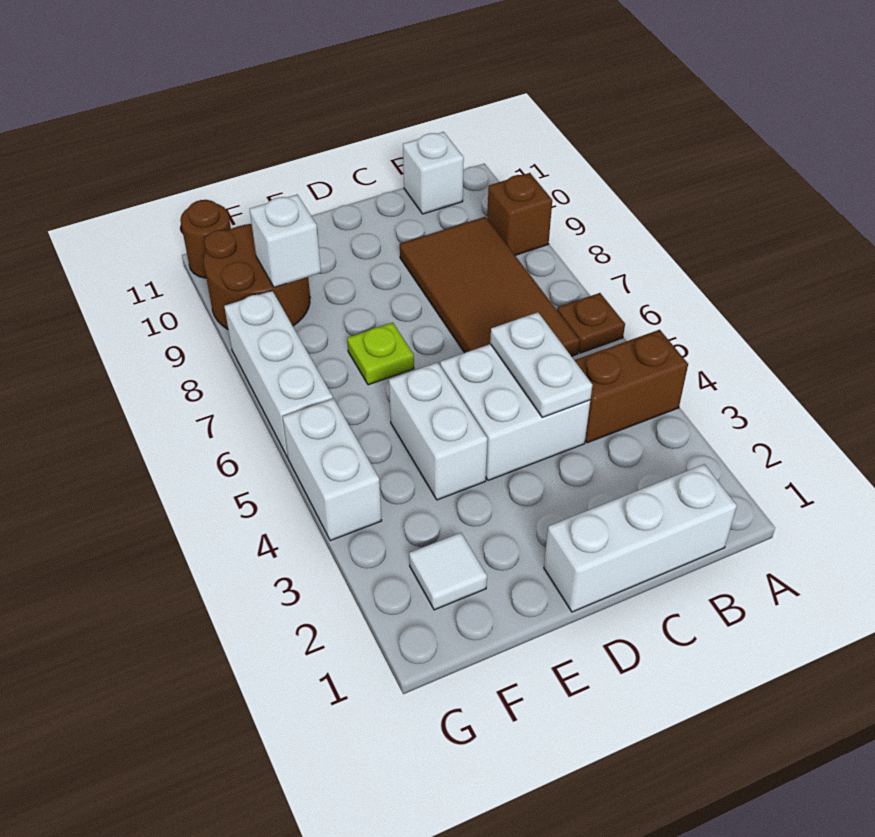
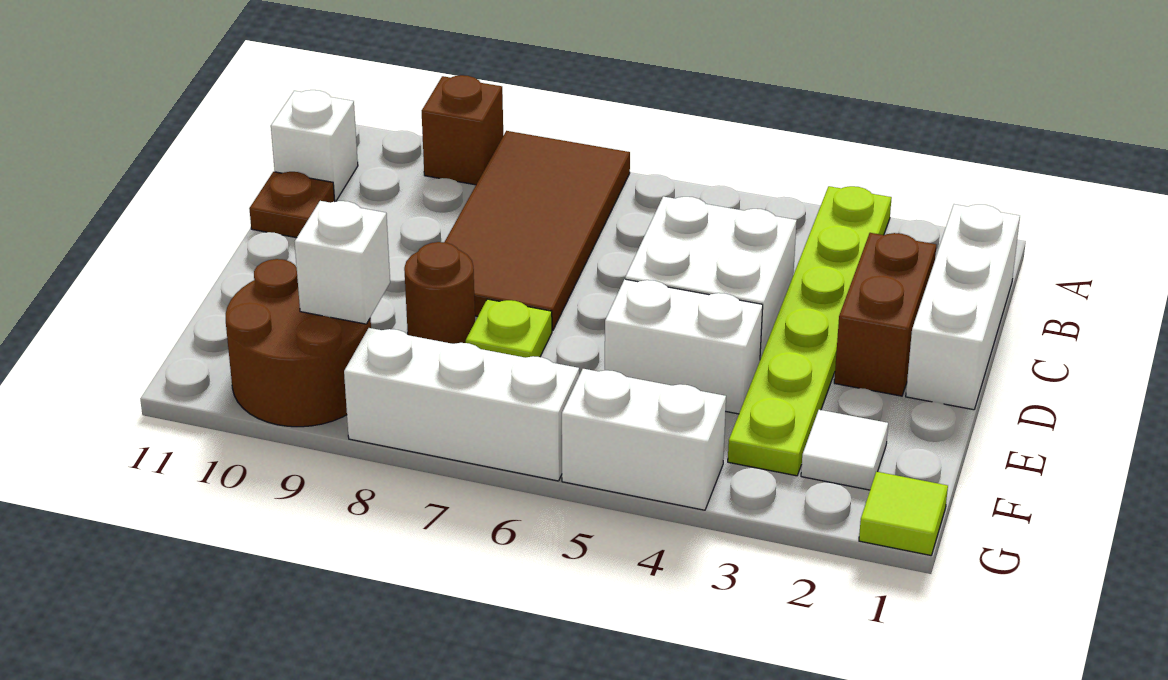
none -> lime plate A3:F3 level 1
brown brick A4:B4 level 1 -> brown brick C2:D2 level 1
brown plate A6 level 1 -> brown plate C11 level 1
brown tile B6:C9 level 1 -> brown tile A7:D8 level 1
white plate C4:C5 level 2 -> none
none -> lime tile G1 level 1
brown round brick G11 level 1 -> brown round brick E8 level 1

